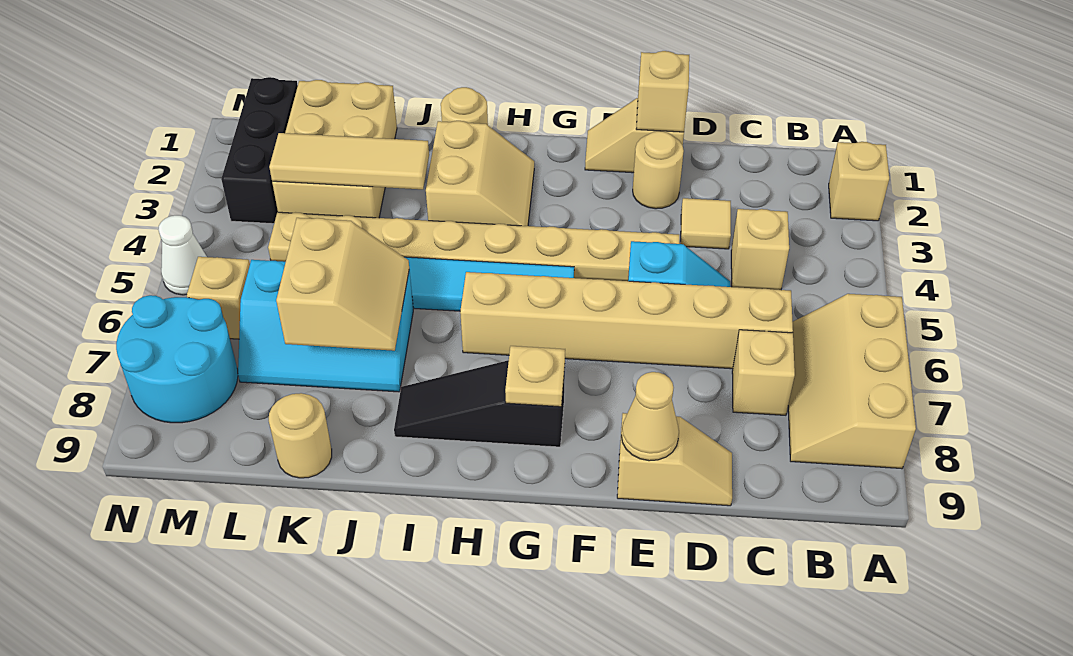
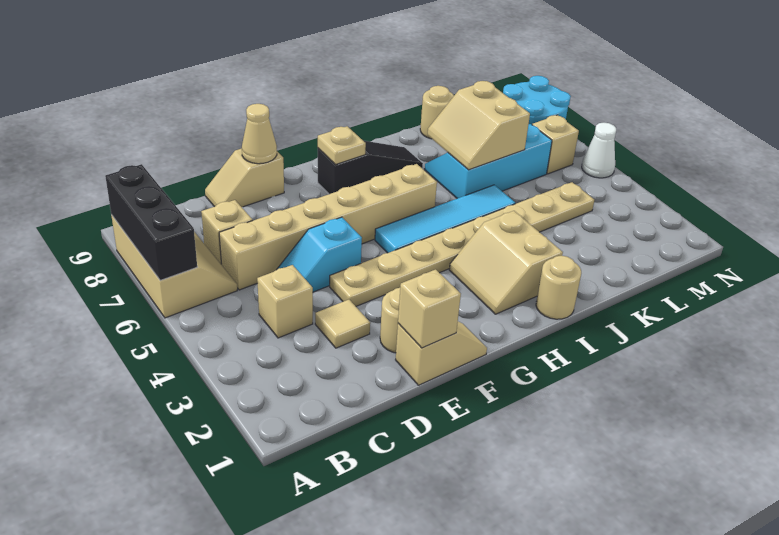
tan brick A2 level 1 -> none
tan tile J3:L3 level 2 -> none
tan brick K1:L3 level 1 -> none
black brick M1:M3 level 1 -> black brick A6:A8 level 2

